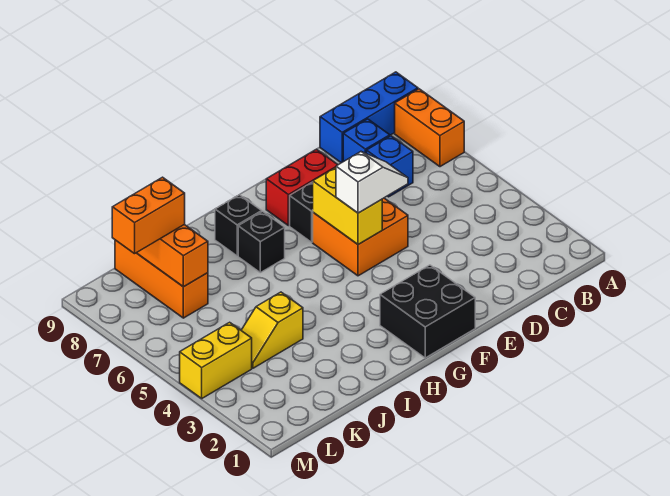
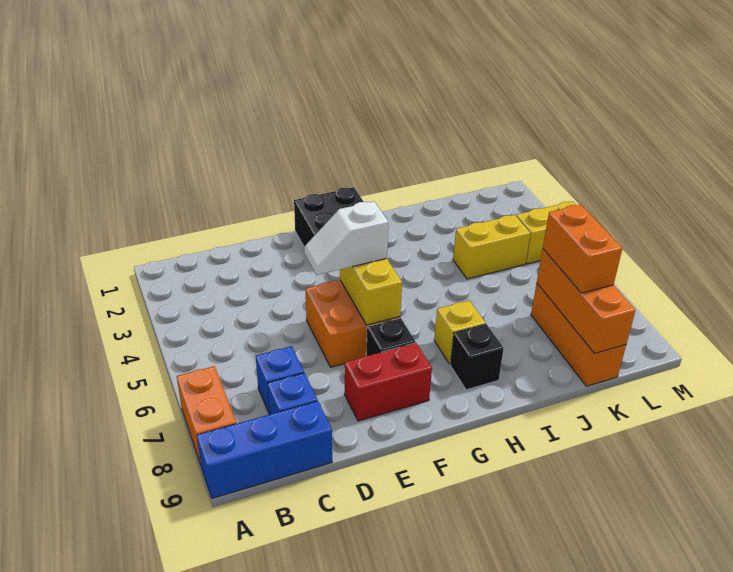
black brick H7 level 1 -> yellow brick H7 level 1
yellow slope J4:K4 level 1 top J -> yellow brick J4:K4 level 1
orange brick K8:L8 level 3 -> orange brick K7:K8 level 3

